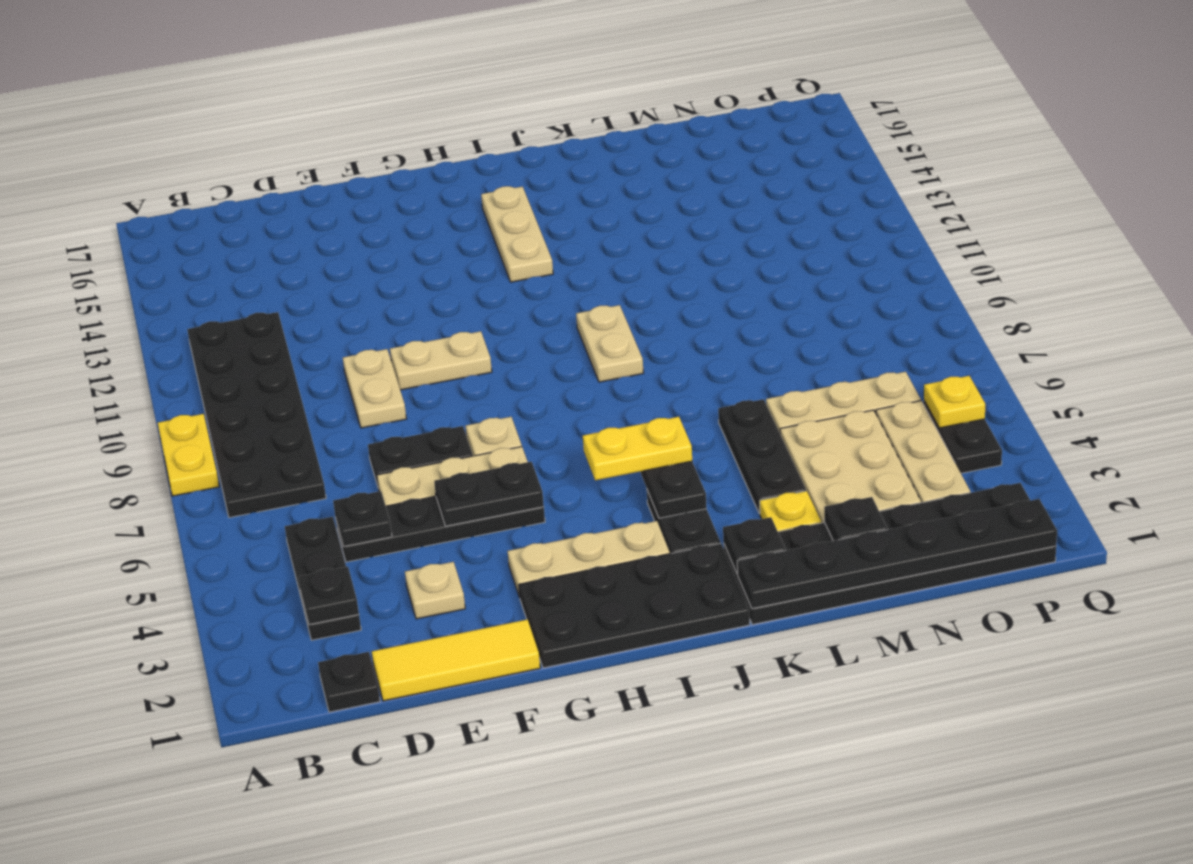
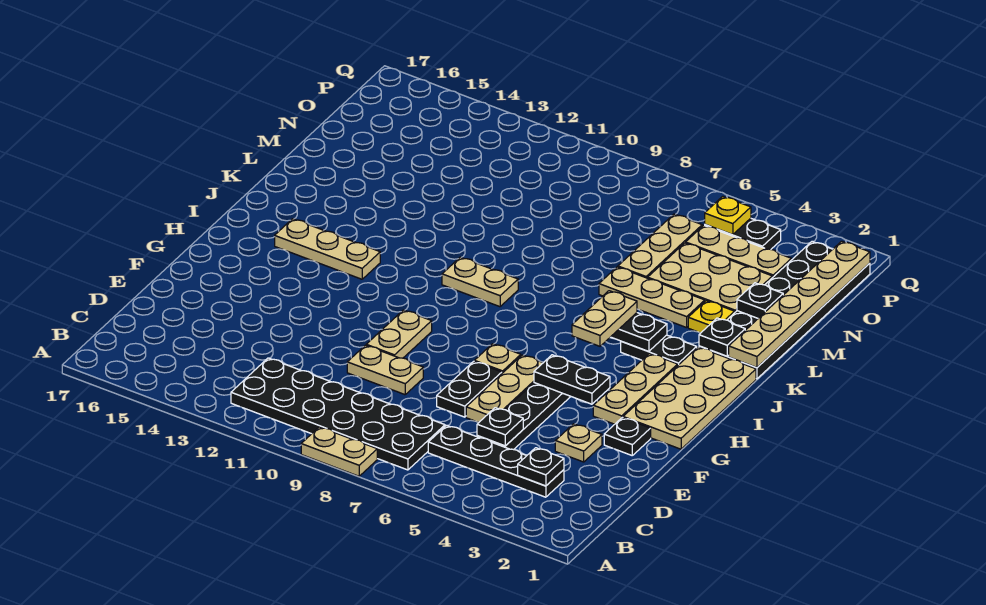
yellow plate A8:A9 level 1 -> tan plate A8:A9 level 1
black plate C1 level 1 -> black plate F2 level 1
black plate C3:C5 level 1 -> black plate C3:C6 level 1
yellow tile D1:F1 level 1 -> none
black plate F5:G5 level 2 -> black plate G4:G5 level 2
black plate G1:J2 level 1 -> tan plate G1:J2 level 1
yellow plate I5:J5 level 3 -> tan plate I5:J5 level 3
black plate K1:P1 level 2 -> tan plate K1:P1 level 2
black plate L4:L6 level 1 -> tan plate L4:L6 level 1

